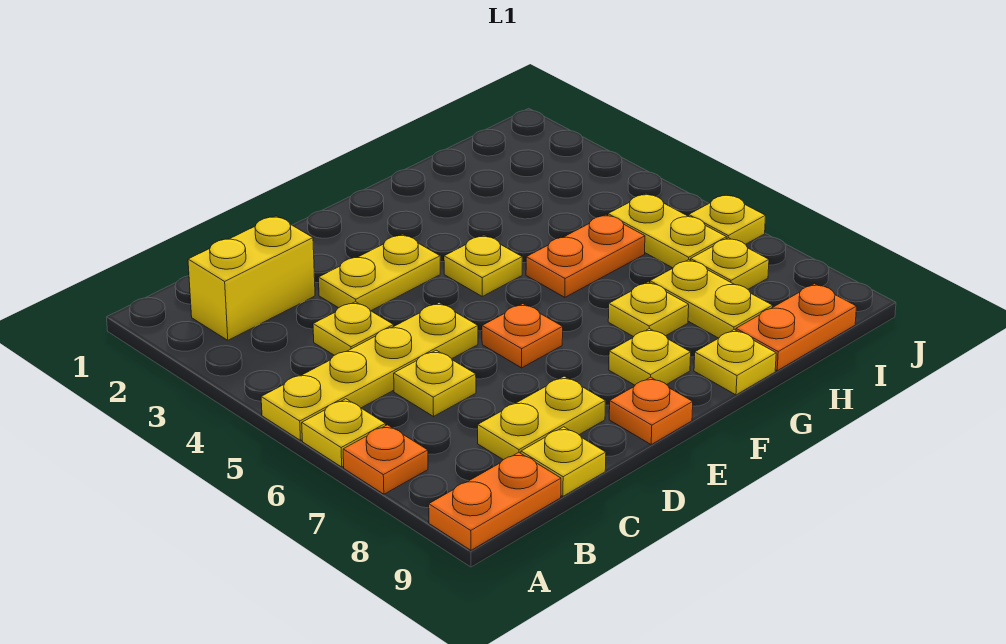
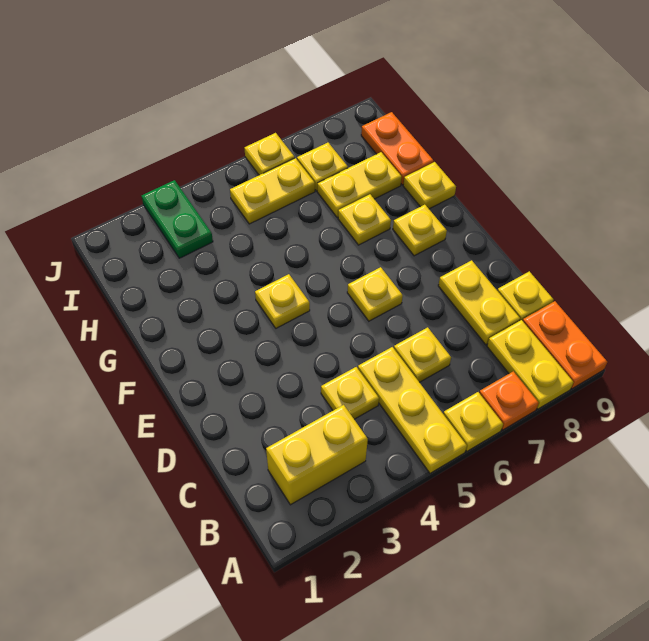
yellow plate A5:D5 level 1 -> yellow plate A5:C5 level 1
yellow brick B2:C2 level 1 -> yellow brick B2:B3 level 1
yellow plate D3:E3 level 1 -> yellow plate A8:B8 level 1
orange plate E6 level 1 -> yellow plate E6 level 1
orange plate E9 level 1 -> none
orange plate G5:H5 level 1 -> none
none -> green plate I3:J3 level 1

